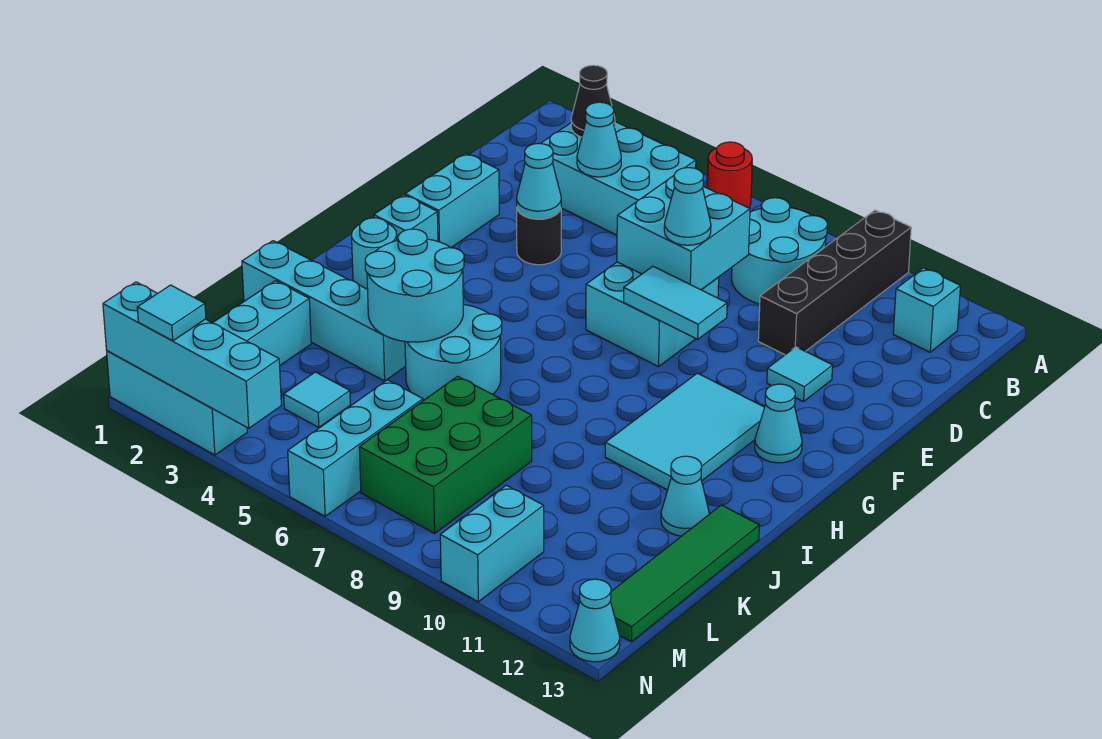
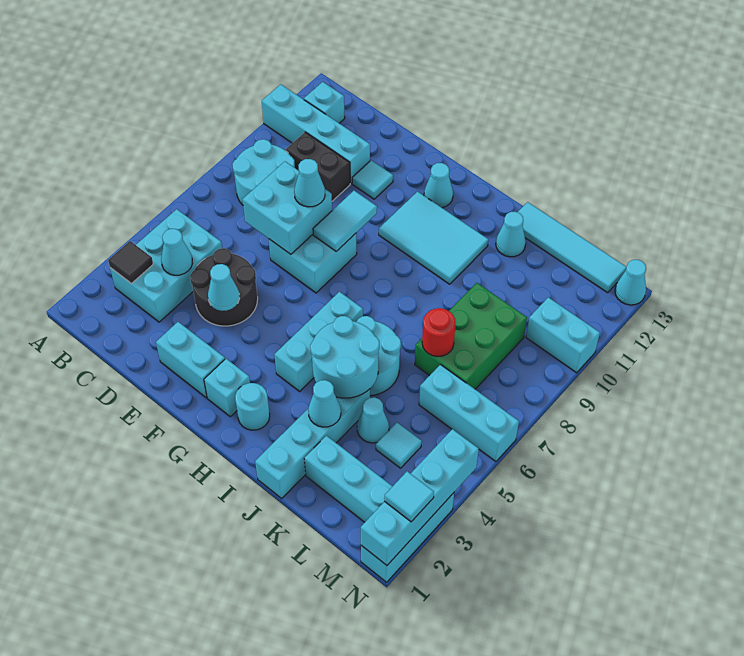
red round brick A6 level 1 -> red round brick K7 level 2
black brick A10:D10 level 1 -> black brick C10:D10 level 1
none -> cyan brick A11:D11 level 1
black cone B3 level 2 -> black tile B3 level 2
black round brick E4 level 1 -> black round brick D4:E5 level 1
none -> cyan brick H4:H6 level 1
none -> cyan cone J3 level 2
green tile J13:M13 level 1 -> cyan tile J13:M13 level 1
none -> cyan cone K4 level 1
green brick K7:M8 level 1 -> green brick K7:L9 level 1

